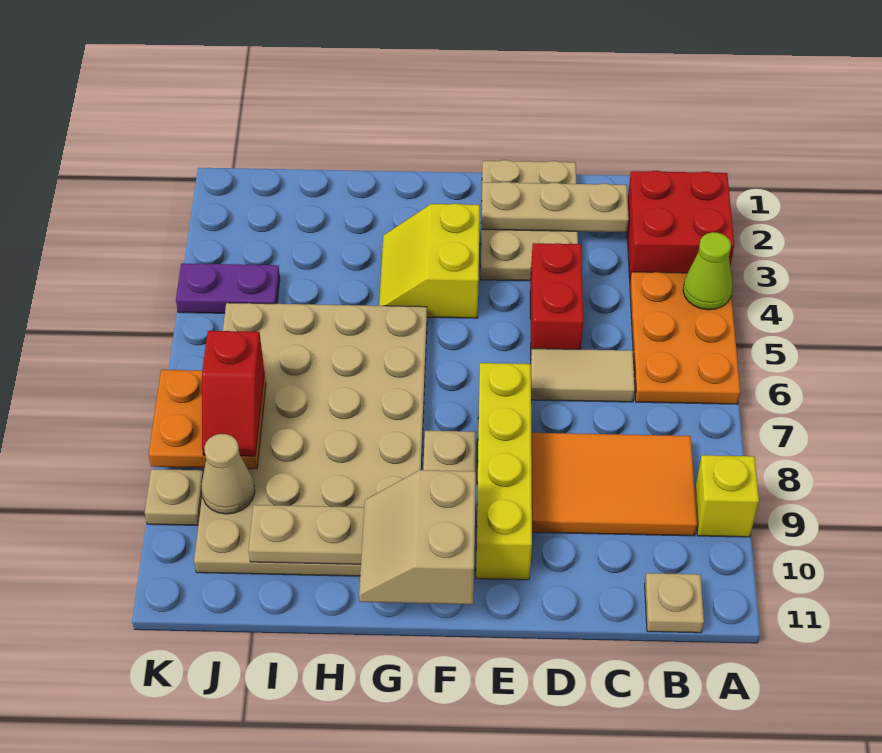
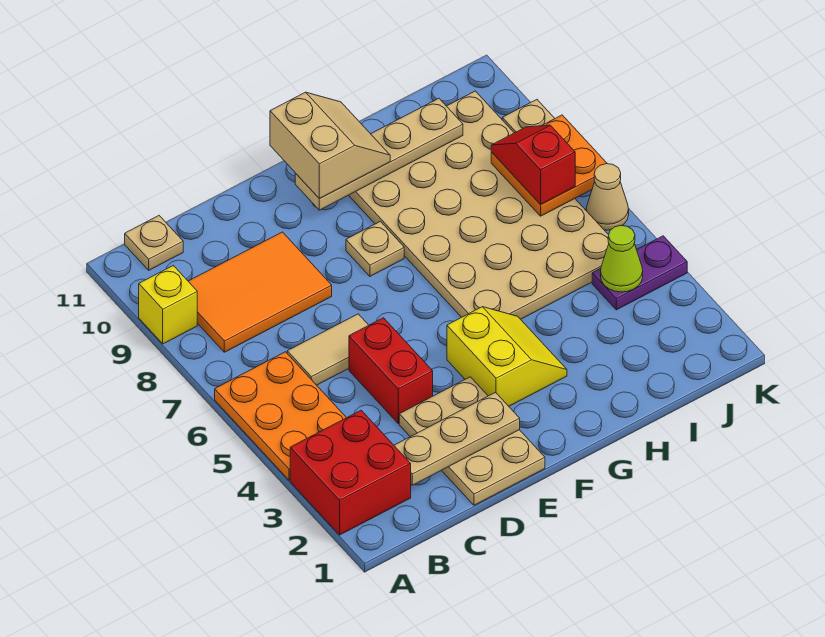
lime cone A4 level 2 -> lime cone J4 level 2
yellow brick E7:E10 level 1 -> none
tan cone J9 level 2 -> tan cone K6 level 1

